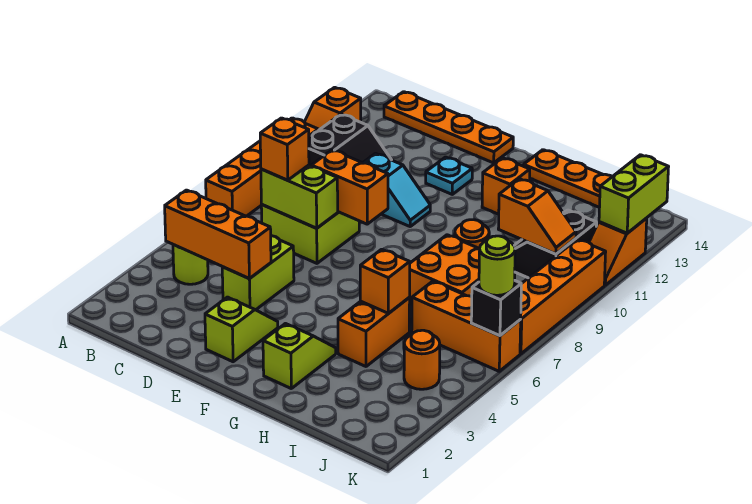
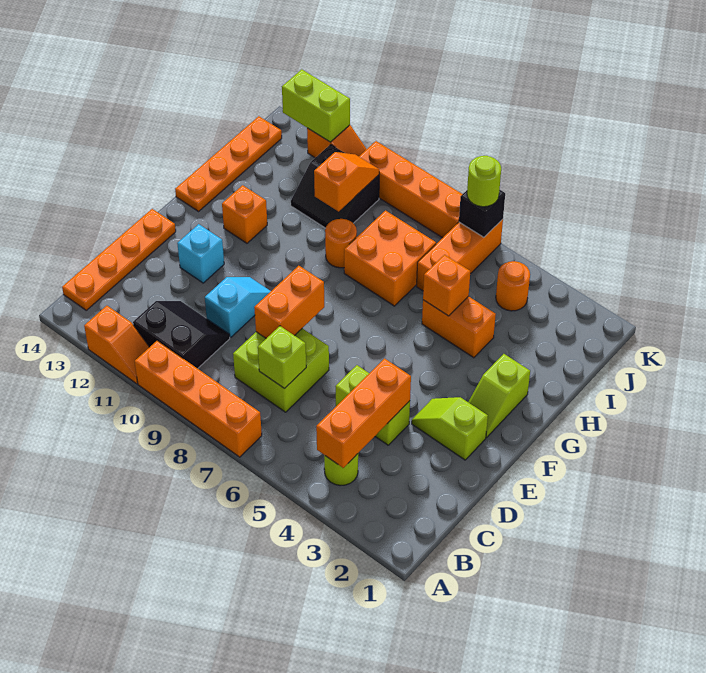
lime brick C7:D7 level 2 -> lime brick C7 level 2
orange brick C7 level 3 -> none
cyan plate E12 level 1 -> cyan brick E12 level 1
lime slope G2:G3 level 1 top 2 -> lime slope F2:G2 level 1 top G

